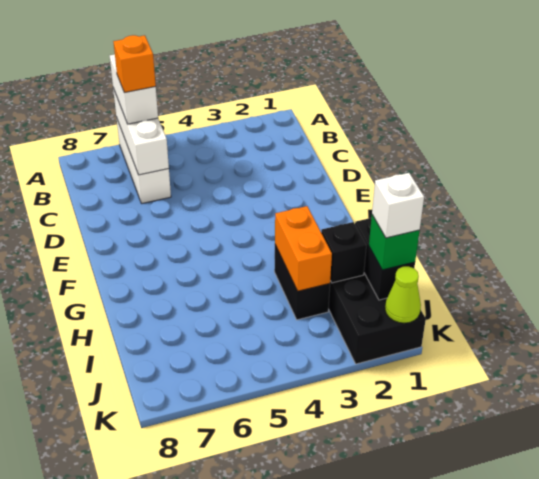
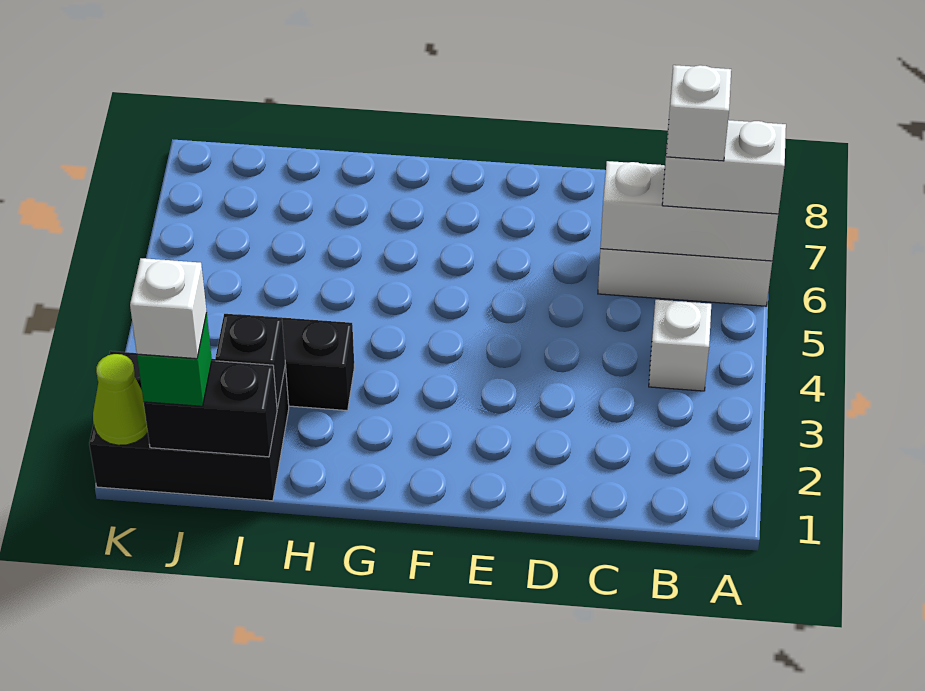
none -> white brick B4 level 1
orange brick B6 level 4 -> white brick B6 level 4
orange brick H3:I3 level 2 -> none

